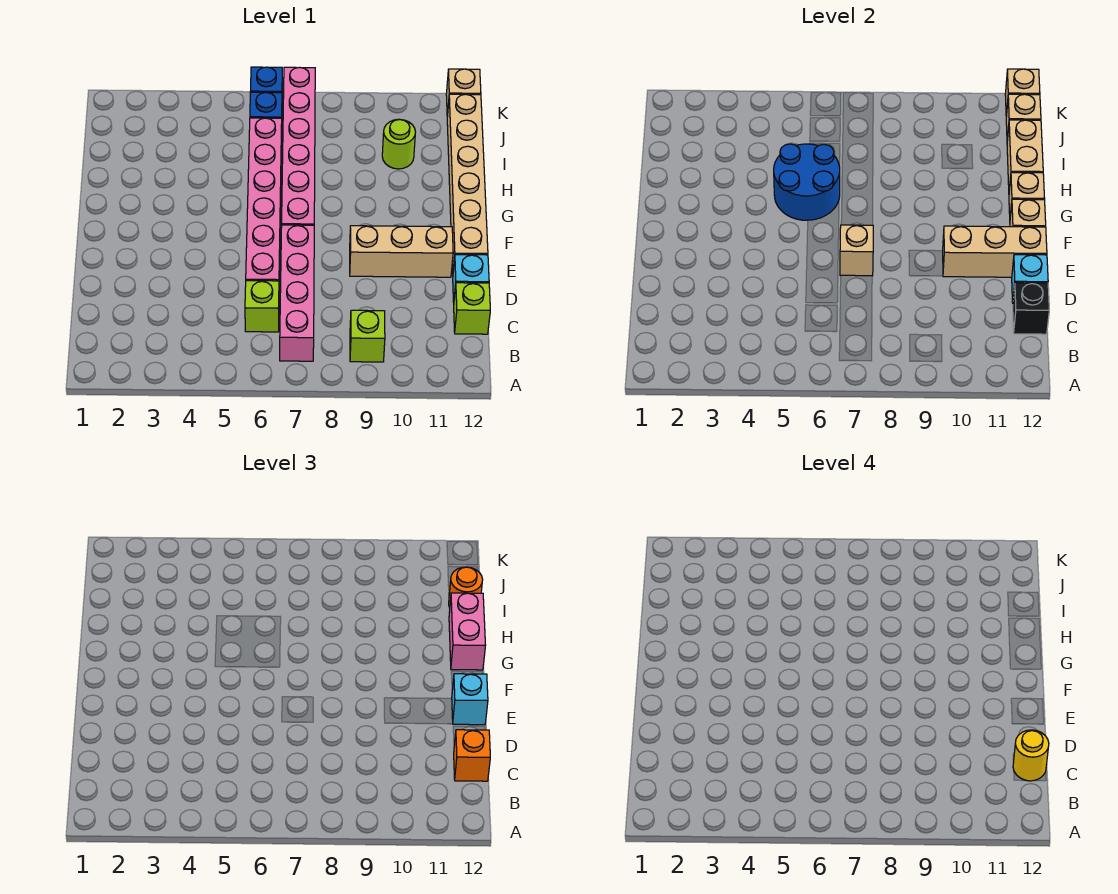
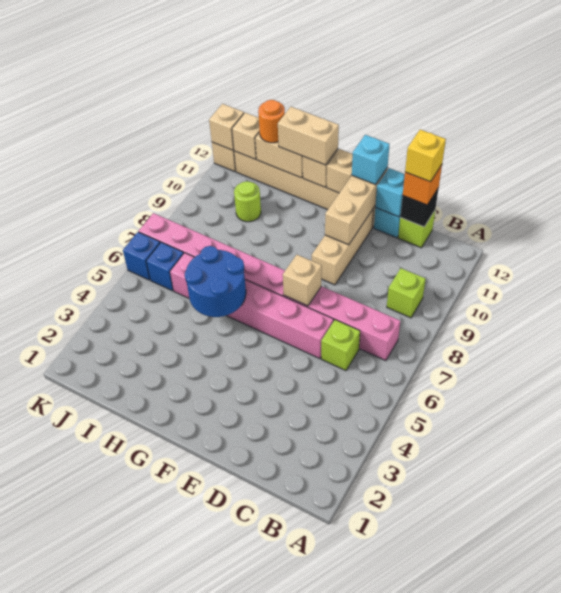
yellow round brick C12 level 4 -> yellow brick C12 level 4
pink brick G12:H12 level 3 -> tan brick G12:H12 level 3

